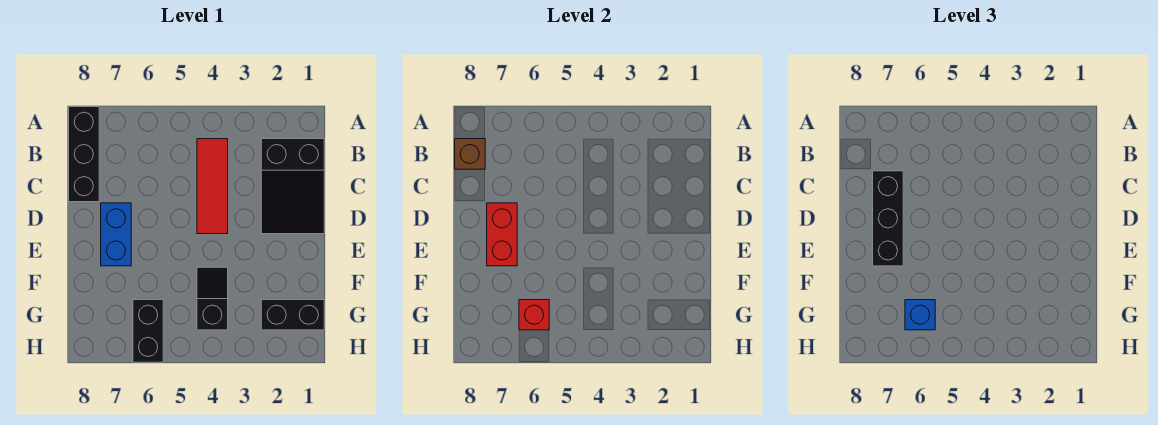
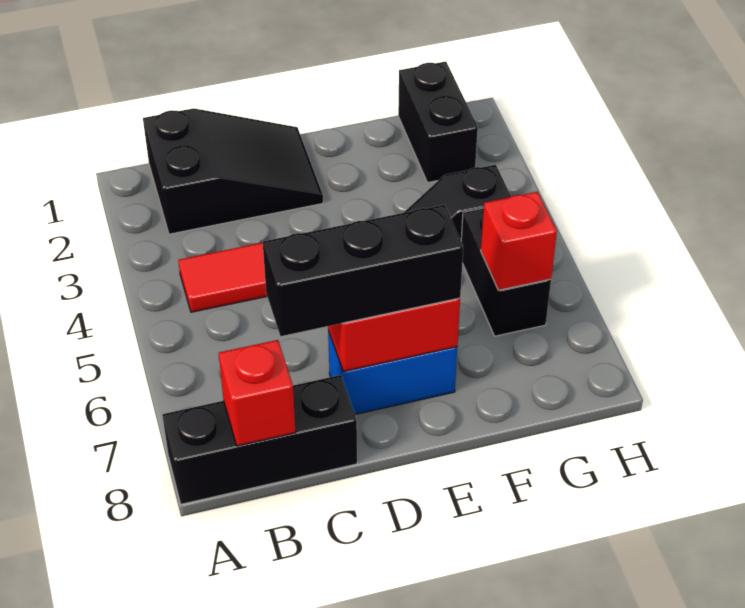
brown brick B8 level 2 -> red brick B8 level 2
black brick G6:H6 level 1 -> black brick G5:G6 level 1
blue brick G6 level 3 -> none

